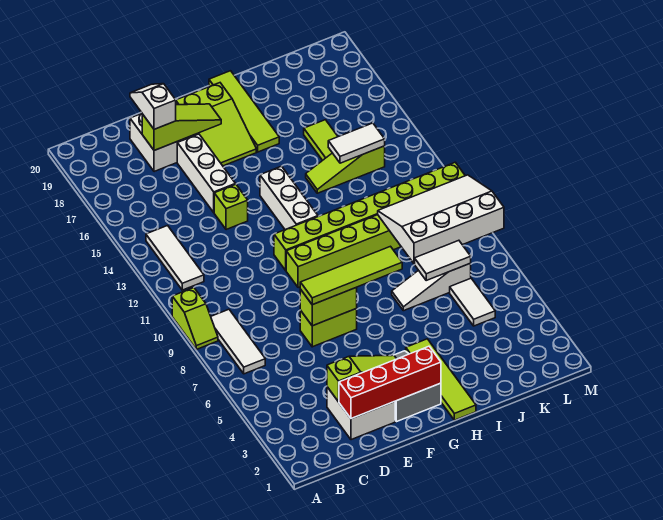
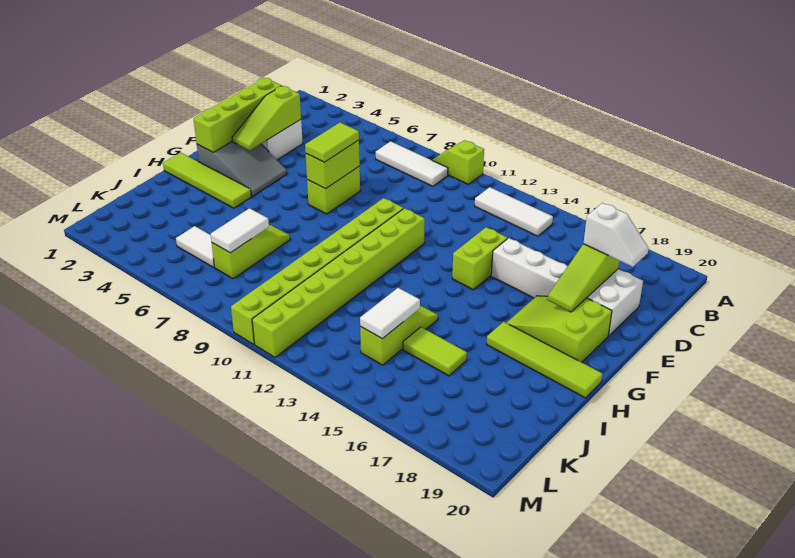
red brick D2:G2 level 2 -> lime brick D2:G2 level 2
lime tile E7:H7 level 3 -> lime tile E7:F7 level 3
lime brick E14 level 1 -> lime brick E14:F14 level 1
white brick G12:G14 level 1 -> none
white slope I7:K7 level 1 top K -> lime slope I7:K7 level 1 top K
white slope J8:M10 level 2 top 8 -> none

